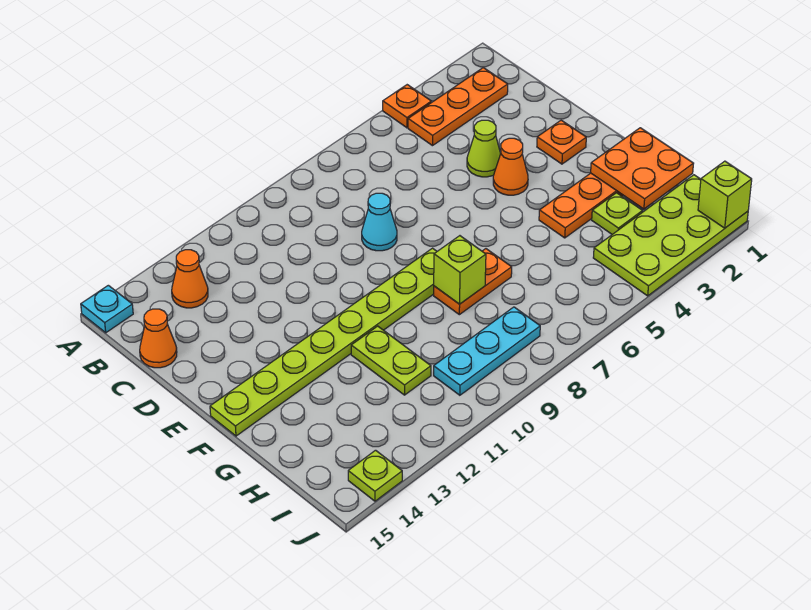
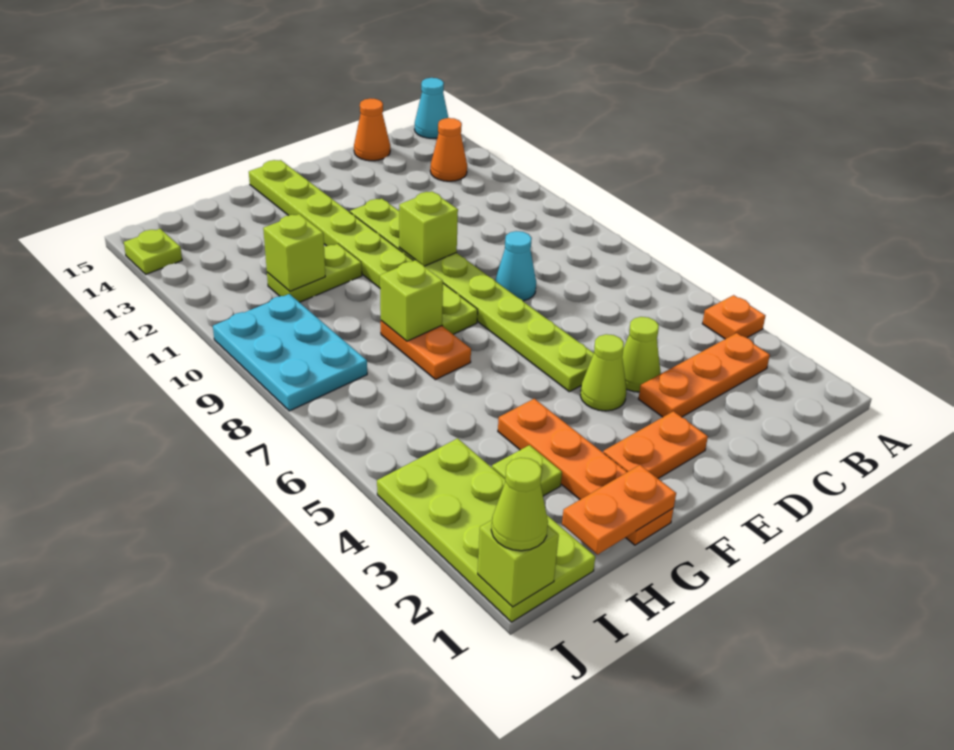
cyan plate A15 level 1 -> cyan cone A15 level 1
orange plate B2:B4 level 1 -> orange plate B3:D3 level 1
orange plate E2 level 1 -> orange plate E2:F2 level 1
orange cone E4 level 1 -> lime cone E4 level 1
none -> lime plate E5:E12 level 1
none -> lime brick E10 level 2
orange plate G1:H2 level 2 -> orange plate G1:H1 level 2
none -> lime brick H11 level 2
cyan plate I8:I10 level 1 -> cyan plate I8:J10 level 1
none -> lime cone J1 level 3

